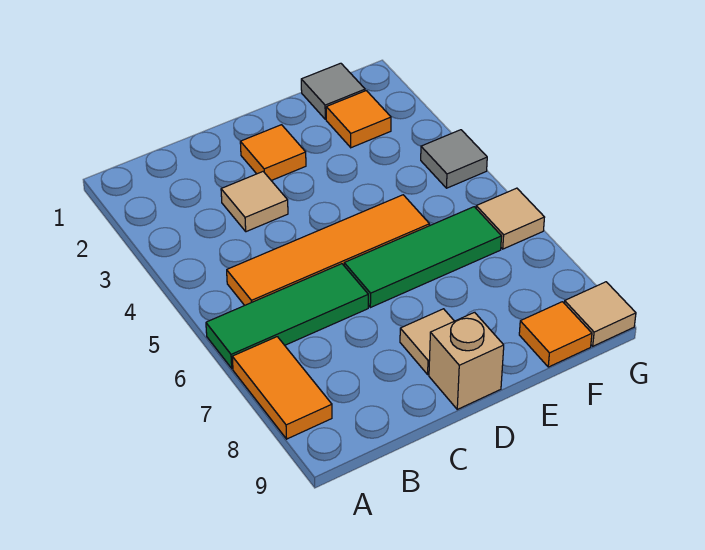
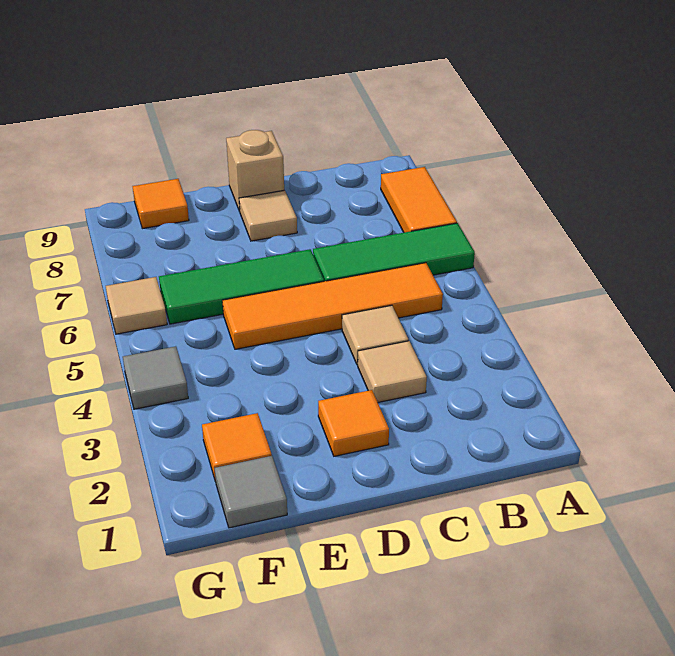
tan tile G9 level 1 -> tan tile C4 level 1

